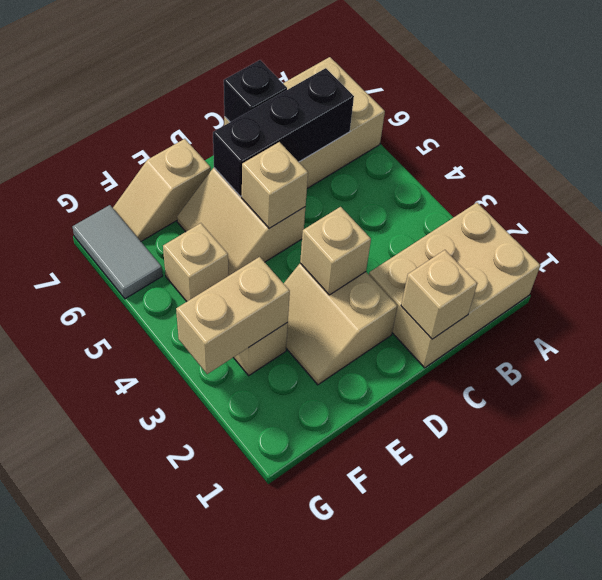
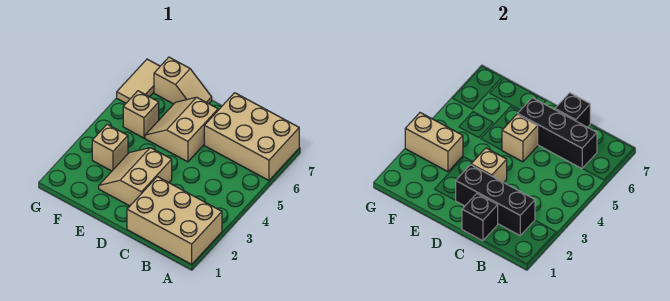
none -> black brick B2:D2 level 2
tan brick C1 level 2 -> black brick C1 level 2
tan slope E7:F7 level 1 top E -> tan slope E7:F7 level 1 top F
grey tile G6:G7 level 1 -> tan tile G6:G7 level 1

